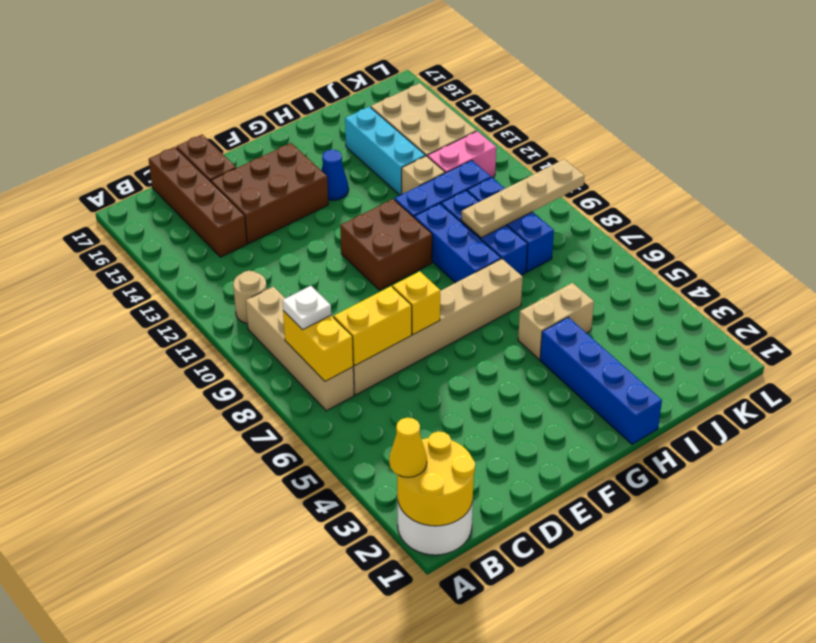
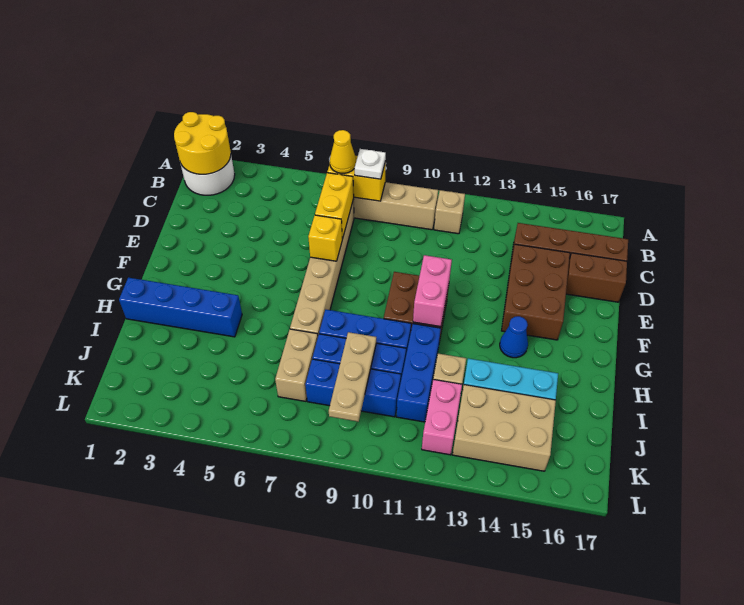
yellow cone A2 level 3 -> yellow cone B7 level 3
tan round brick B11 level 1 -> tan brick B11 level 1
none -> pink brick F11:G11 level 2
tan brick H5:I5 level 1 -> tan brick I7:J7 level 1
tan plate I9:L9 level 2 -> tan plate I9:K9 level 2

